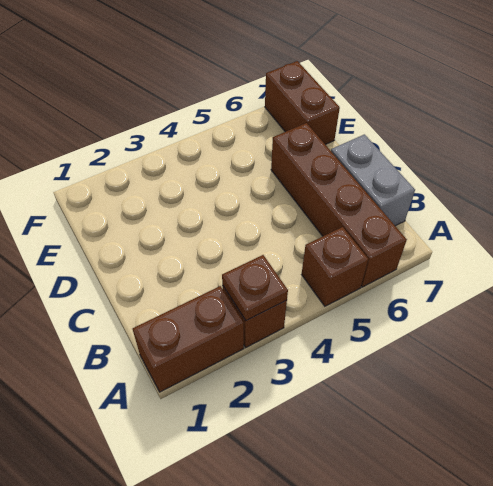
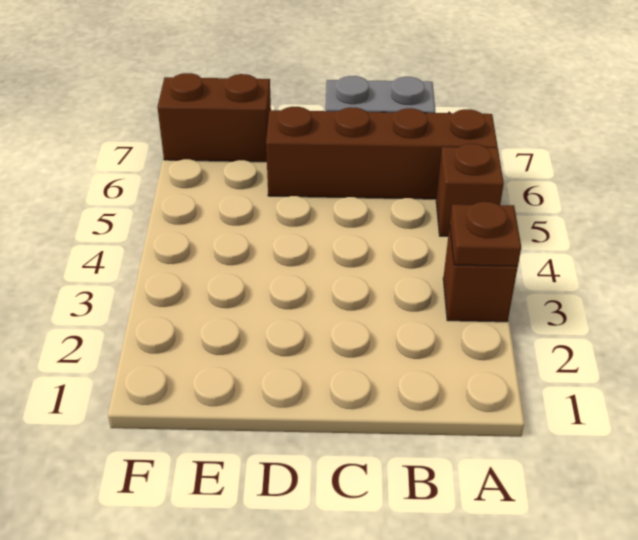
brown brick A1:A2 level 1 -> none

